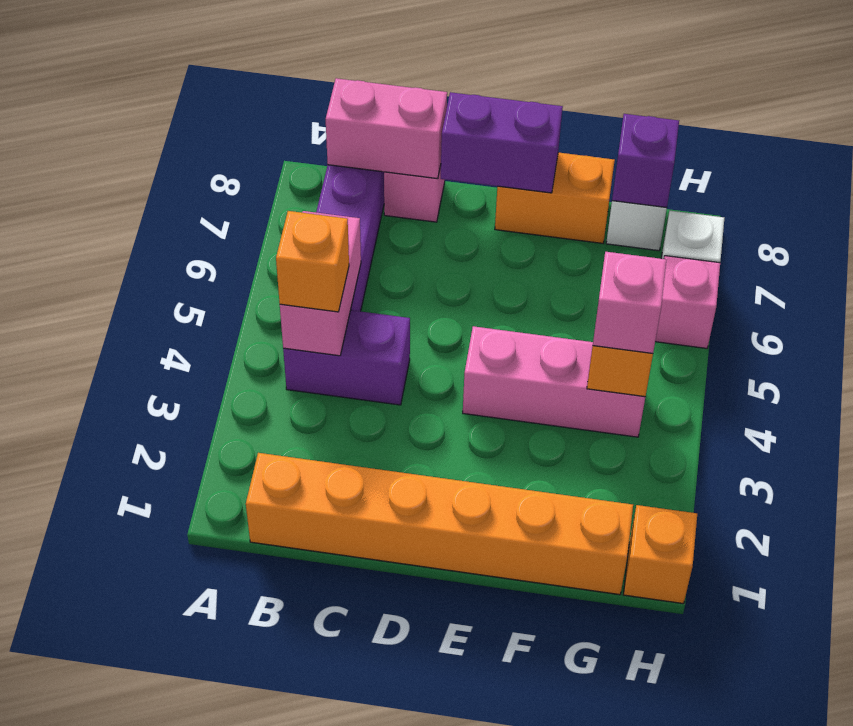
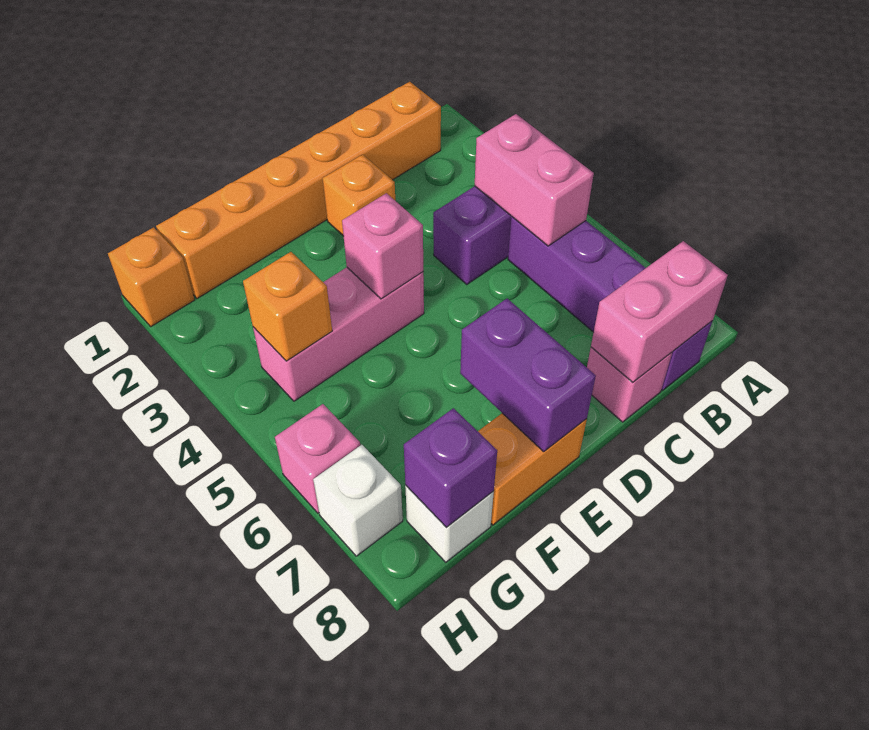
orange brick B4 level 3 -> orange brick D2 level 1
purple brick D8:E8 level 2 -> purple brick E7:E8 level 2
pink brick G4 level 3 -> pink brick E4 level 2

